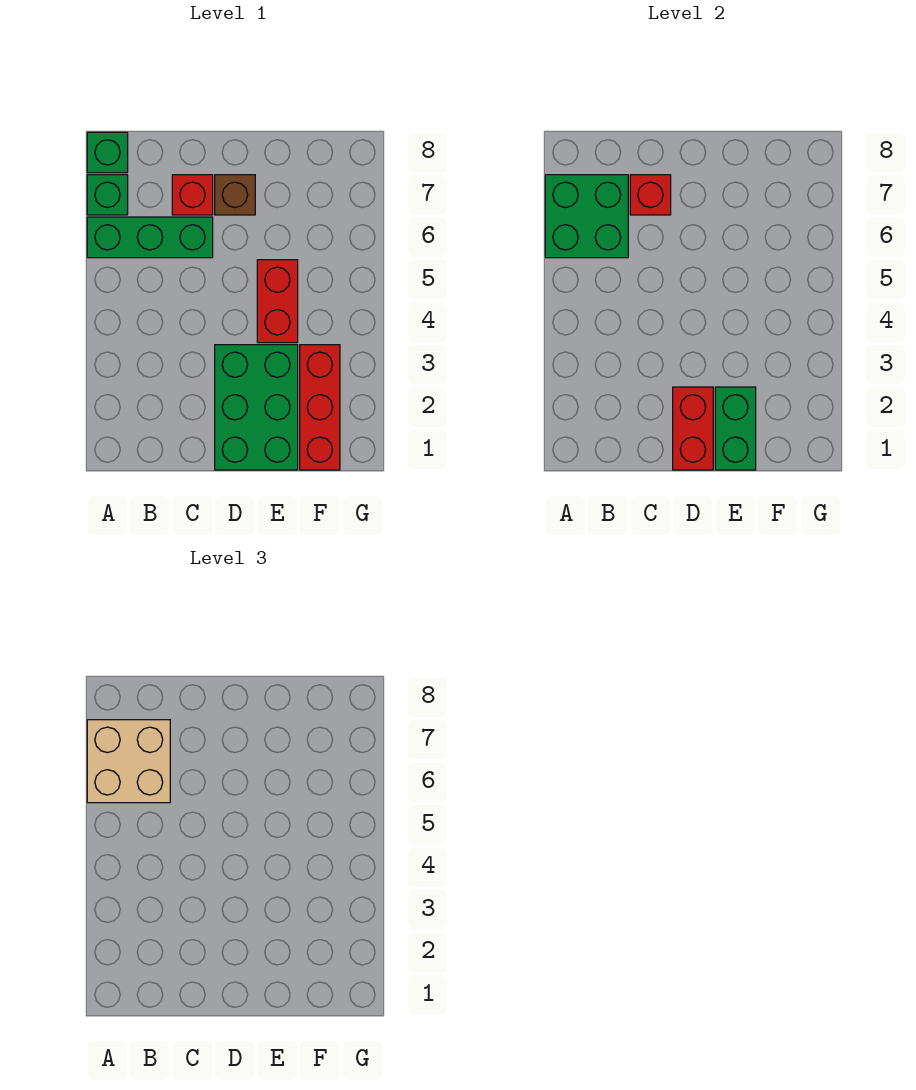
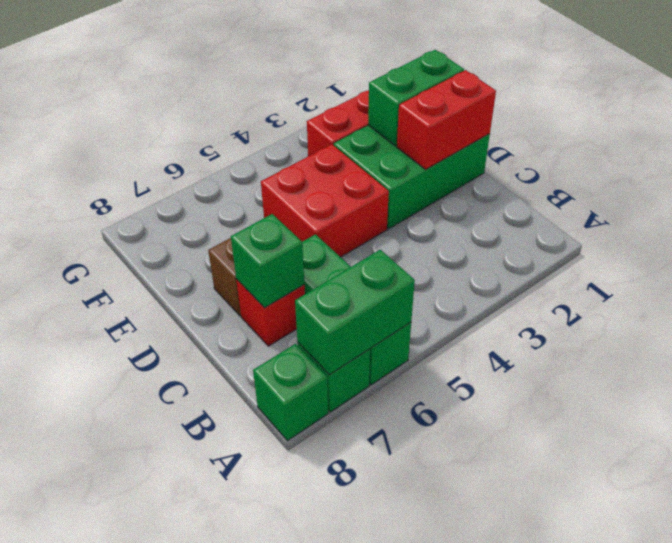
green brick A6:B7 level 2 -> green brick A6:A7 level 2
tan brick A6:B7 level 3 -> none
red brick C7 level 2 -> green brick C7 level 2
red brick E4:E5 level 1 -> red brick D4:E5 level 1

